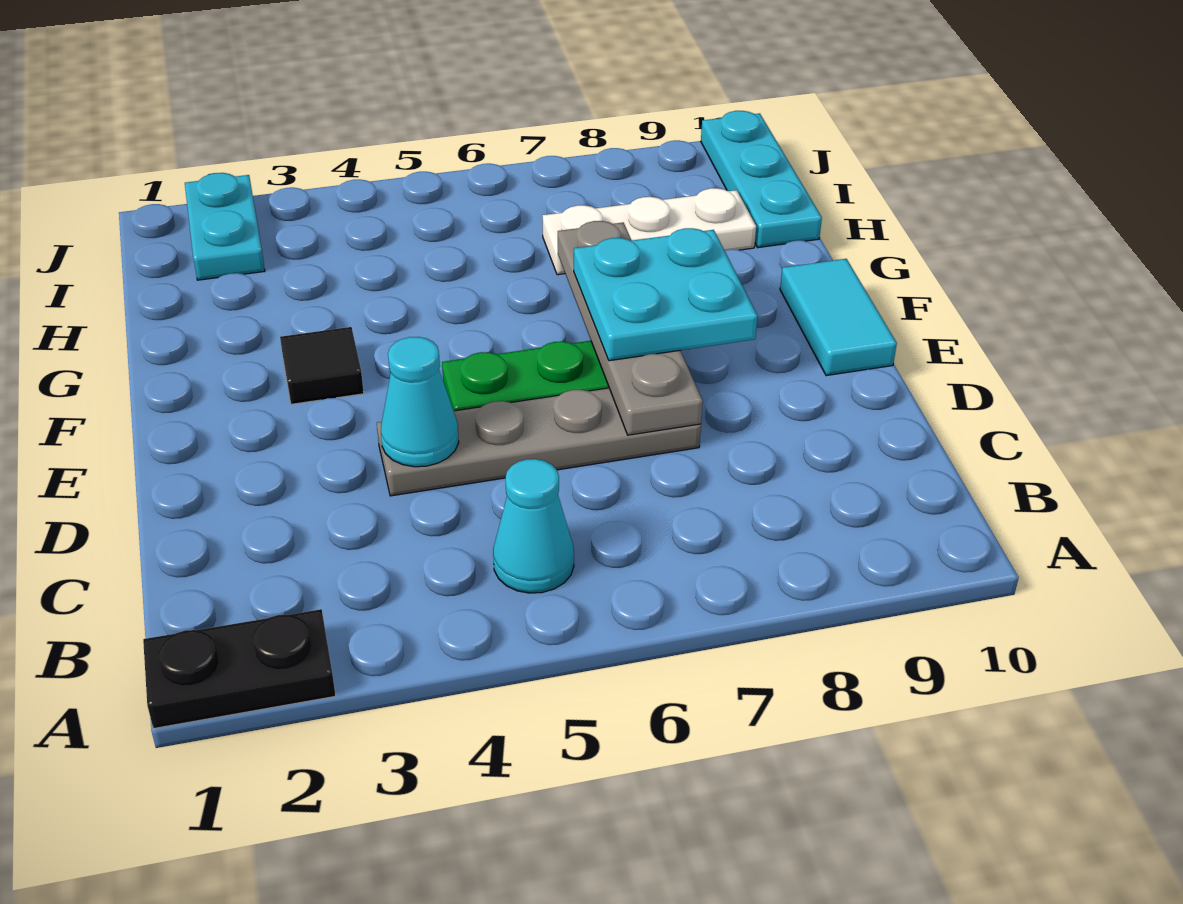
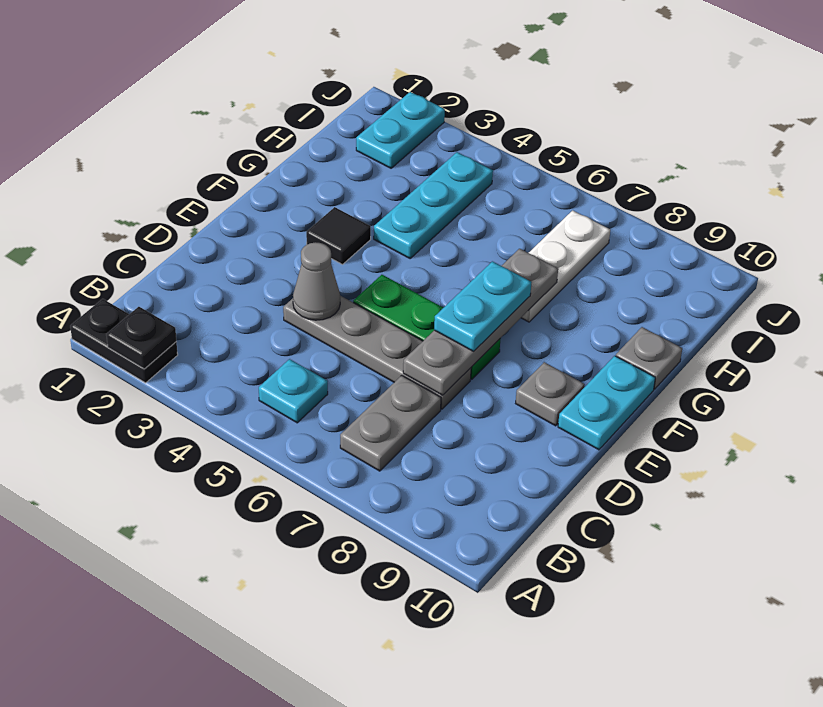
none -> black plate A2 level 2
cyan cone B5 level 1 -> cyan plate B5 level 1
none -> grey plate B7:C7 level 1
cyan cone D4 level 2 -> grey cone D4 level 2
cyan plate E7:F8 level 3 -> cyan plate E7:F7 level 3
none -> grey plate E9 level 1
cyan tile E10:F10 level 1 -> cyan plate E10:F10 level 1
none -> grey plate G10 level 1
white plate H7:H9 level 1 -> white plate G7:I7 level 1
cyan plate H10:J10 level 1 -> cyan plate G4:I4 level 1

